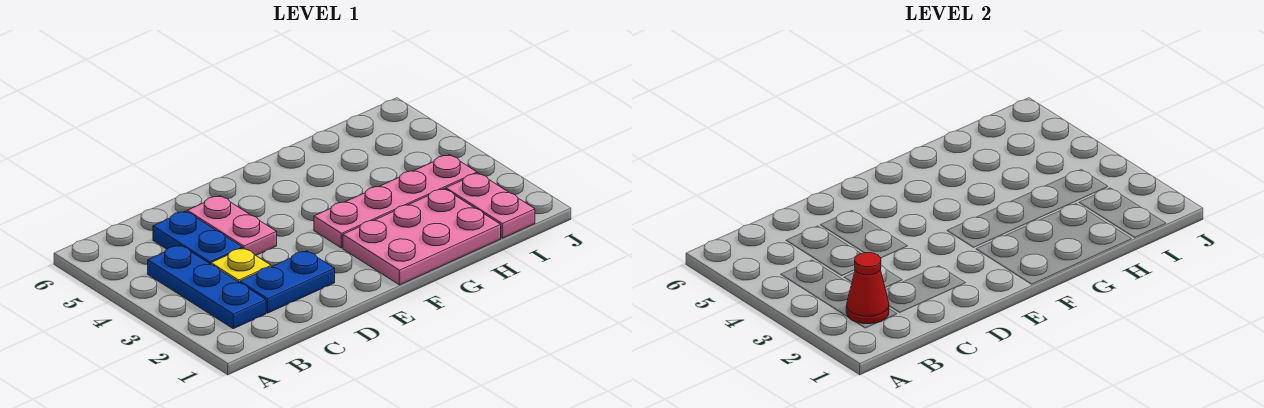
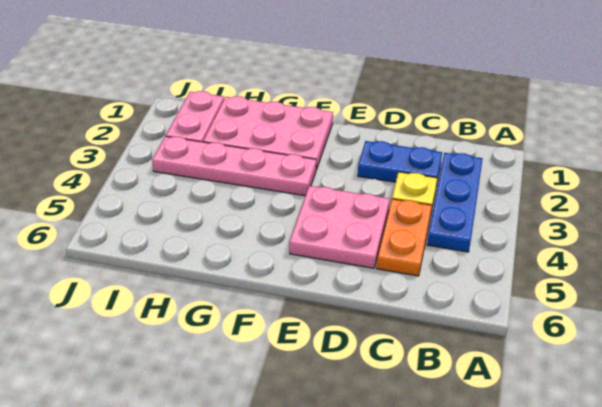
red cone B2 level 2 -> none
blue plate C4:C5 level 1 -> orange plate C4:C5 level 1
pink plate D4:D5 level 1 -> pink plate D4:E5 level 1

